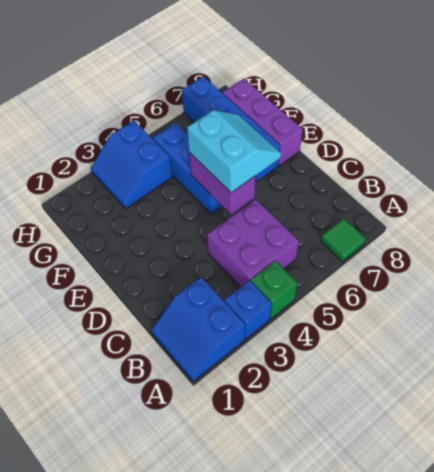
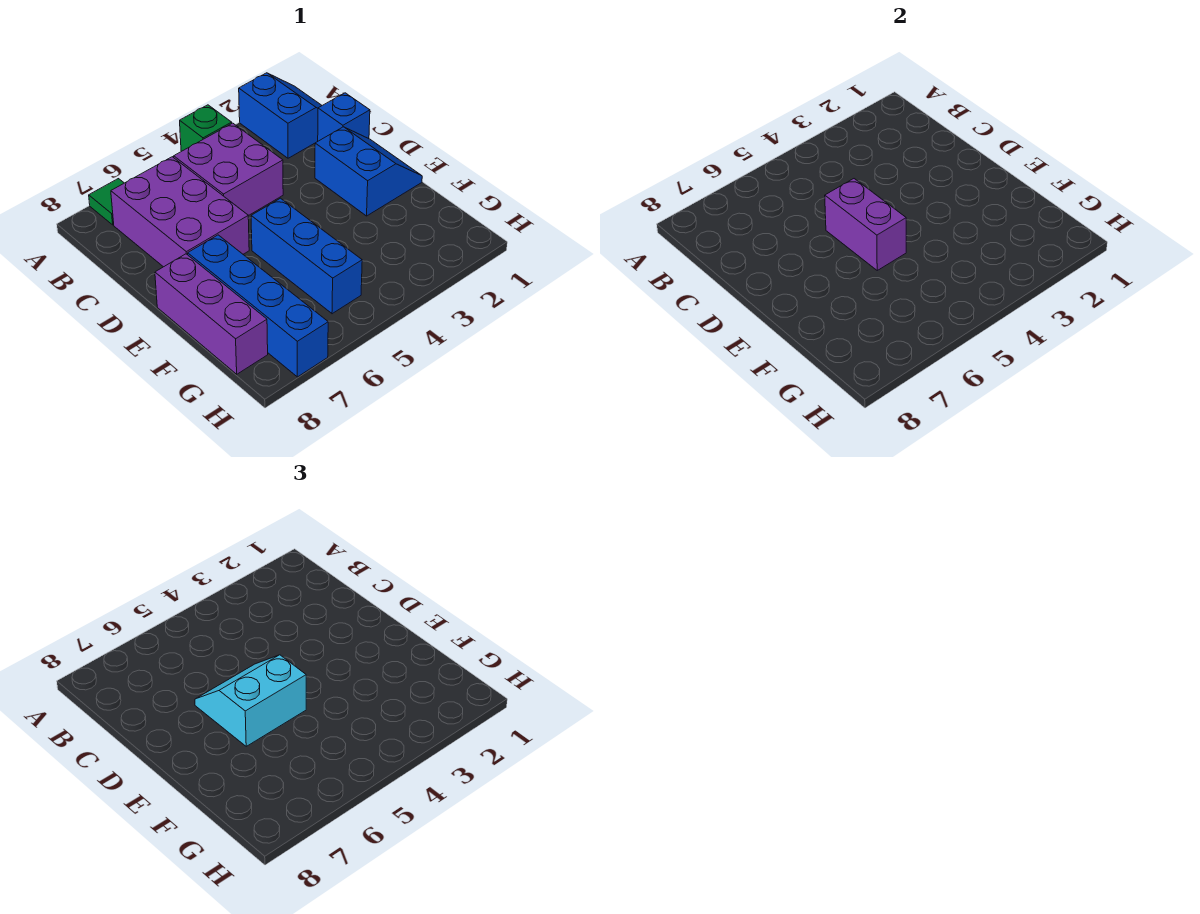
blue brick A3 level 1 -> blue brick C1 level 1
none -> purple brick B6:D7 level 1
cyan slope D5:E6 level 3 top 5 -> cyan slope D5:E6 level 3 top E
blue slope G3:H4 level 1 top 4 -> blue slope D1:E2 level 1 top 2

